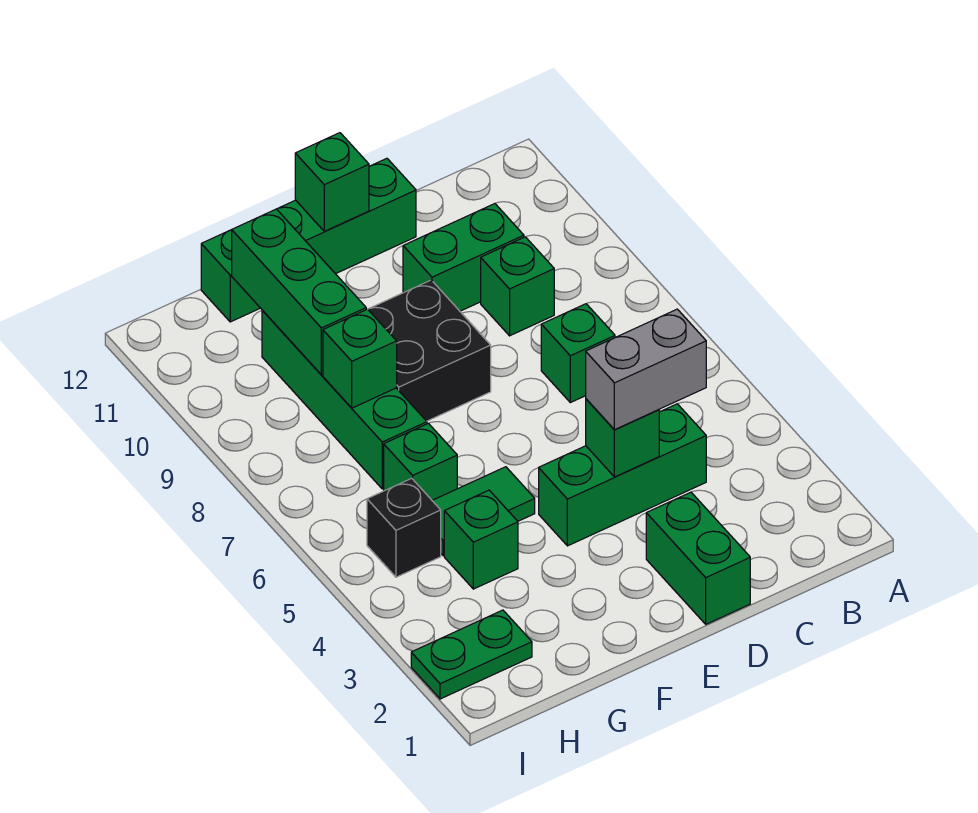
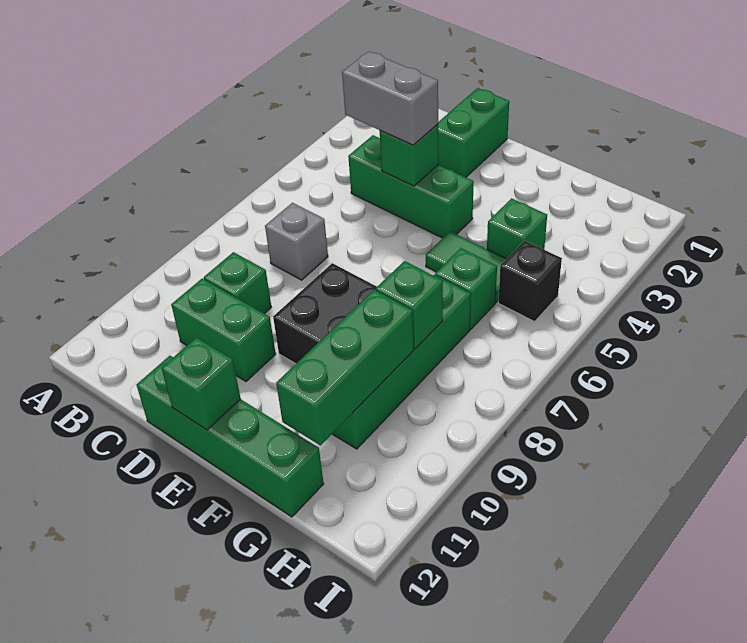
green brick C7 level 1 -> grey brick C7 level 1
green plate H2:I2 level 1 -> none

